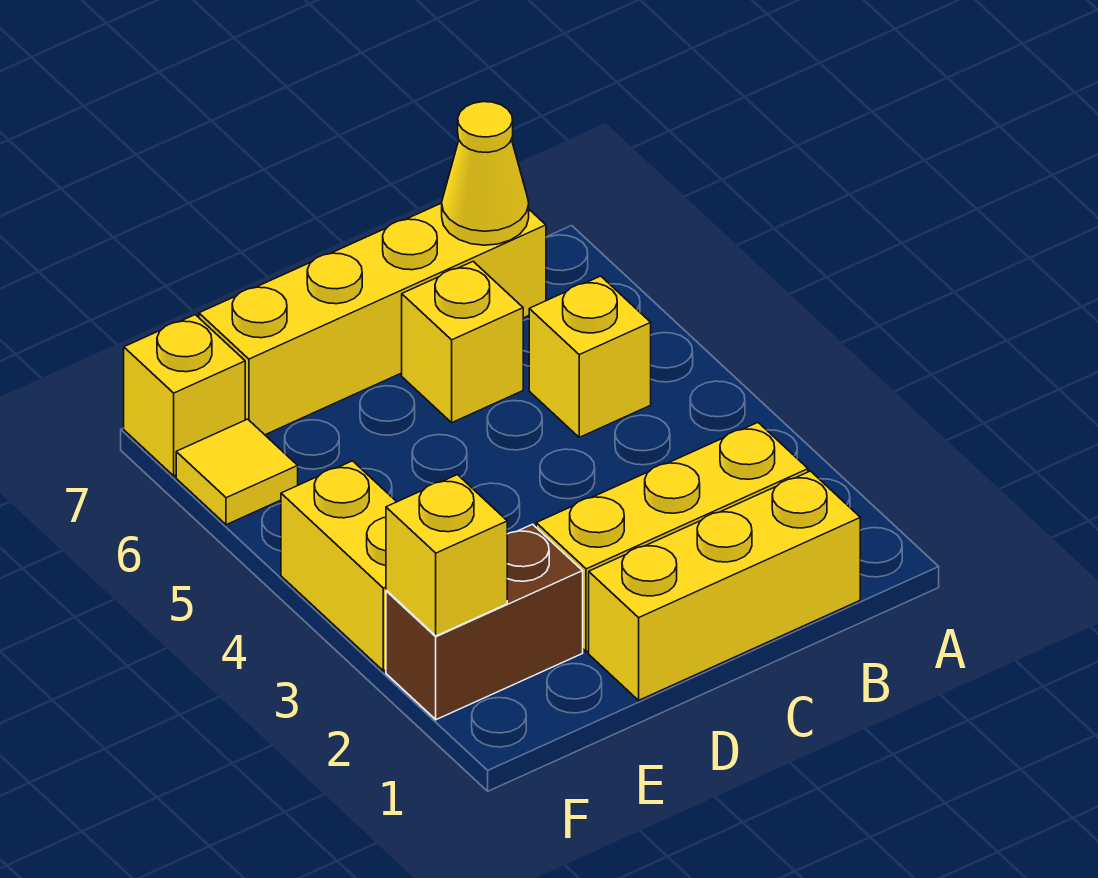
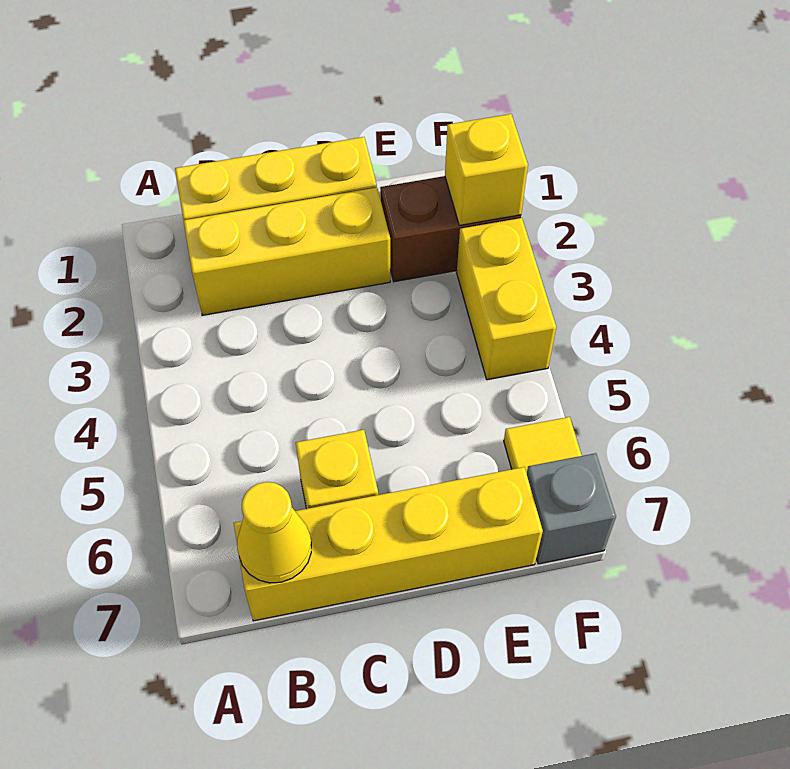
yellow brick B5 level 1 -> none
yellow brick F7 level 1 -> grey brick F7 level 1

